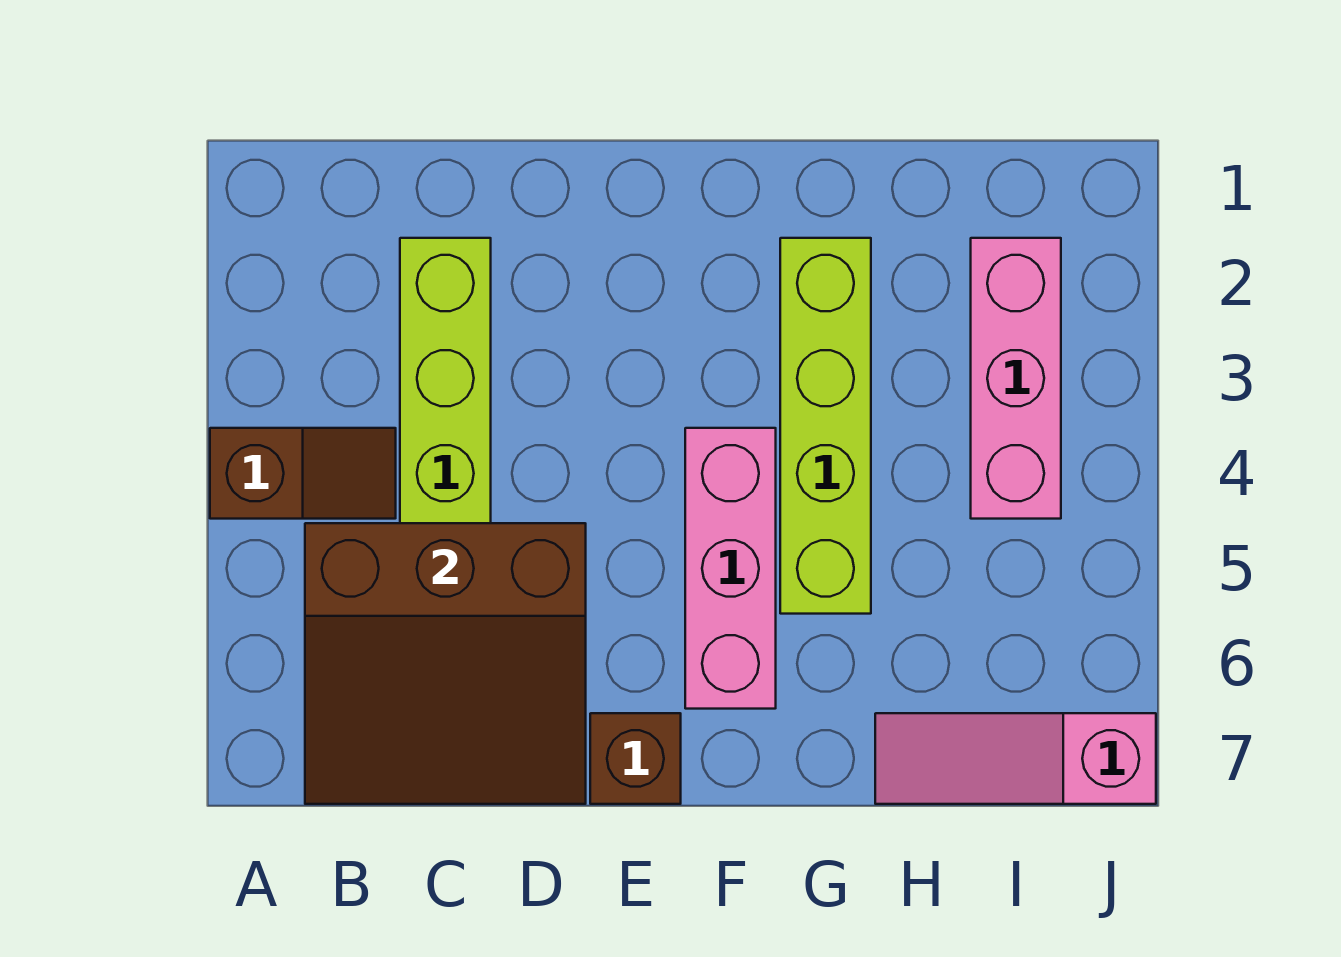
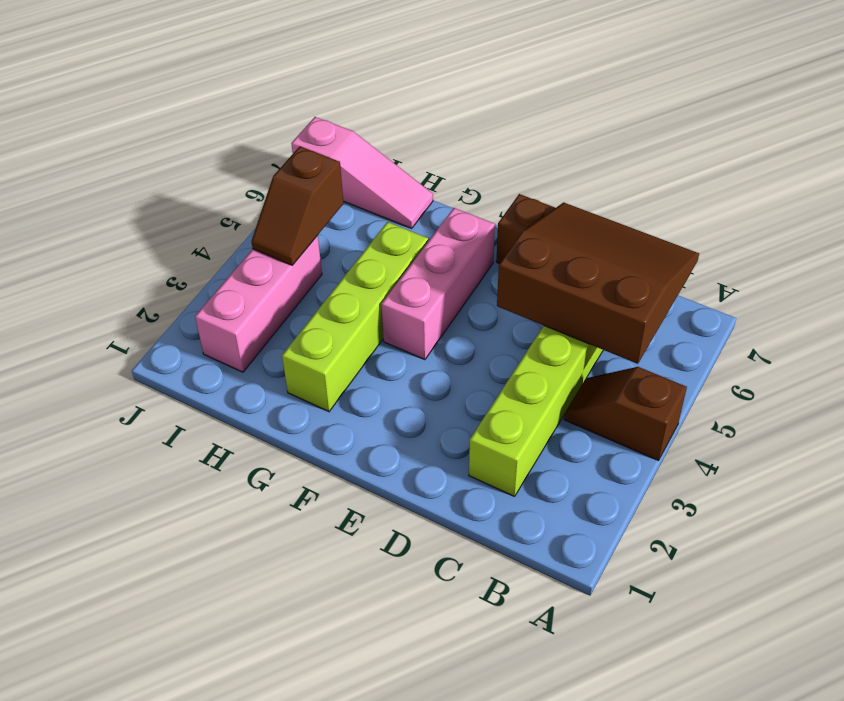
none -> brown slope I4:I5 level 2 top 5

